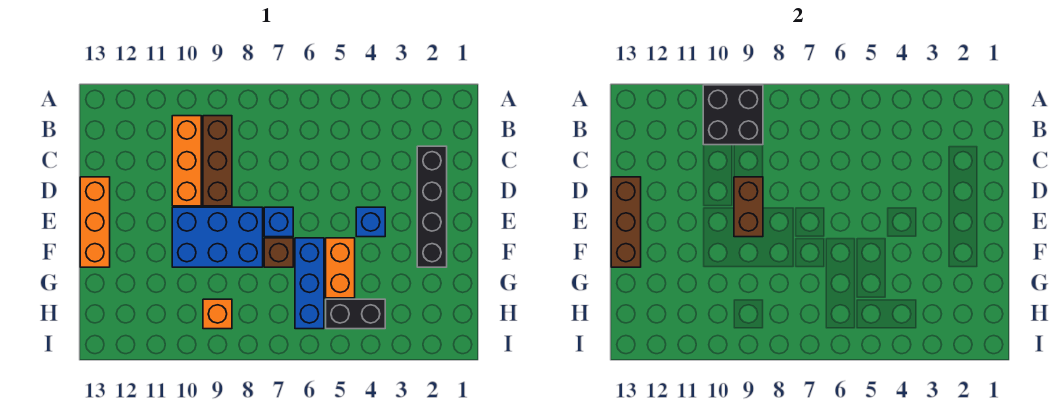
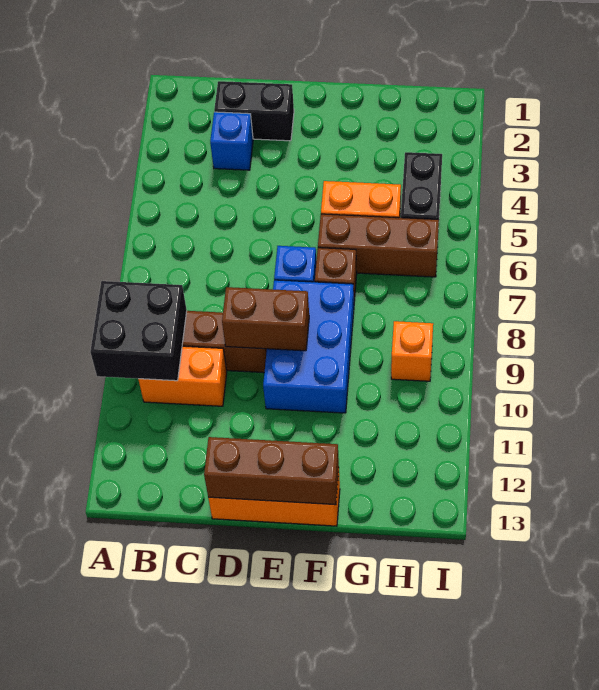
orange brick B10:D10 level 1 -> orange brick B10:C10 level 1
black brick C2:F2 level 1 -> black brick C2:D2 level 1
blue brick E4 level 1 -> blue brick C3 level 1
blue brick F6:H6 level 1 -> brown brick F6:H6 level 1

